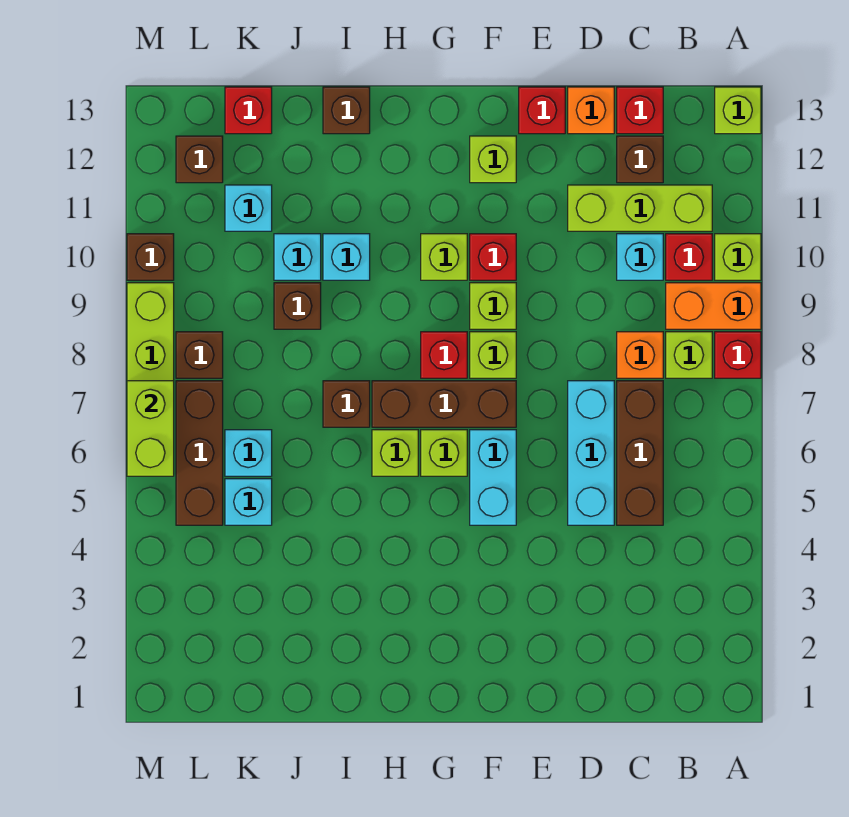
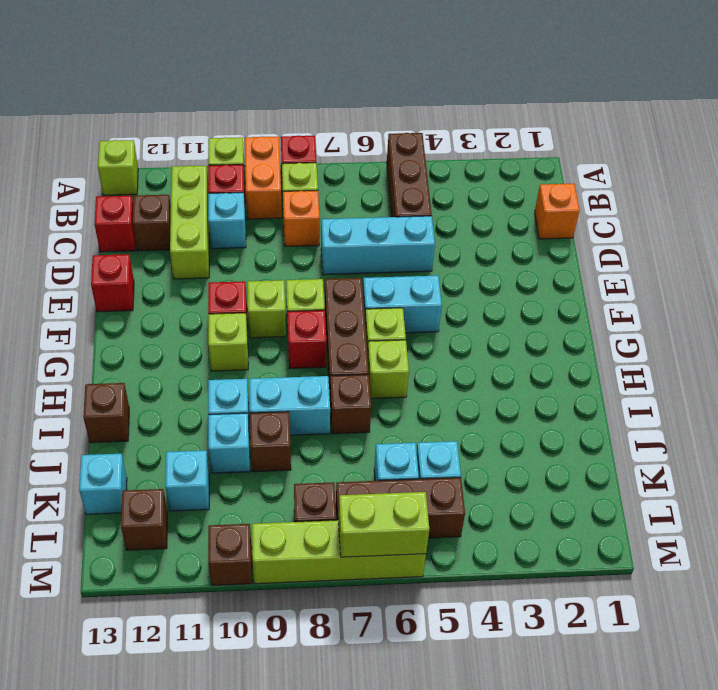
brown brick C5:C7 level 1 -> brown brick A5:C5 level 1
orange brick D13 level 1 -> orange brick C1 level 1
lime brick F12 level 1 -> none
none -> cyan brick I8:I9 level 1
red brick K13 level 1 -> cyan brick K13 level 1

